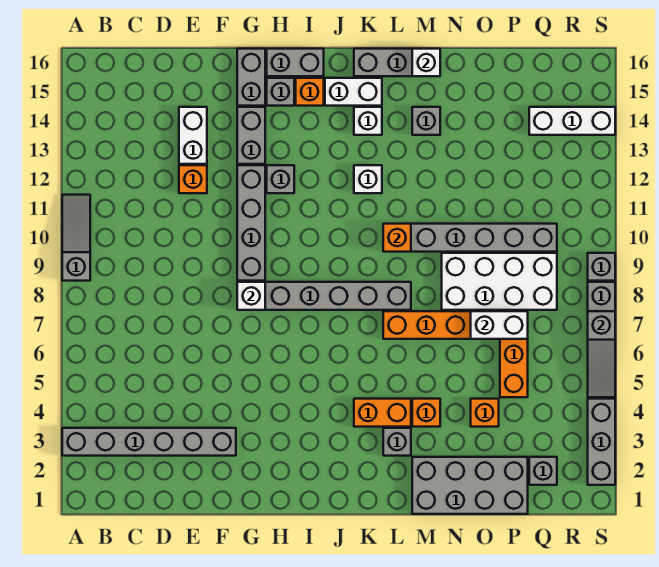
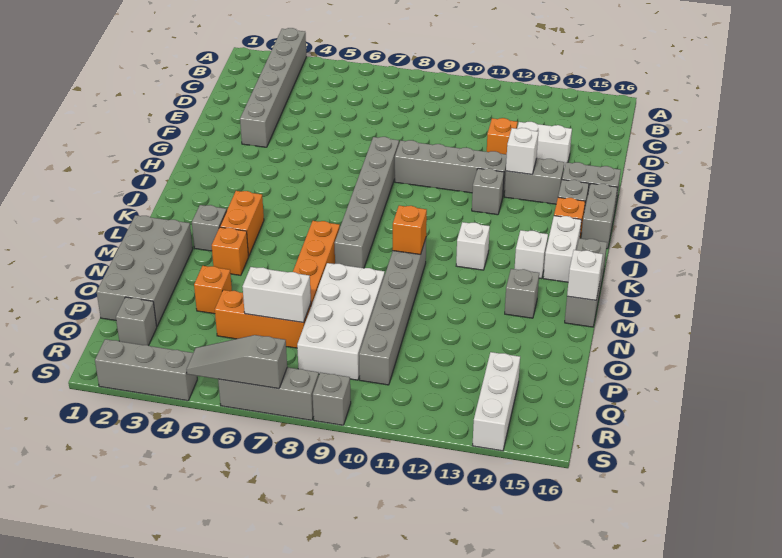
grey slope A9:A11 level 1 top 9 -> none
white brick G8 level 2 -> white brick G13 level 2
white brick O7:P7 level 2 -> white brick P6:P7 level 2

